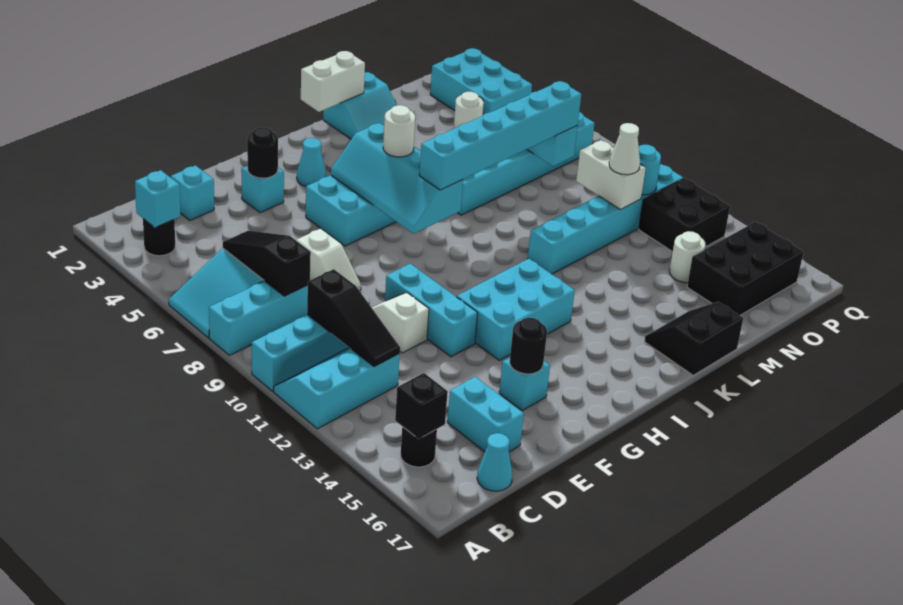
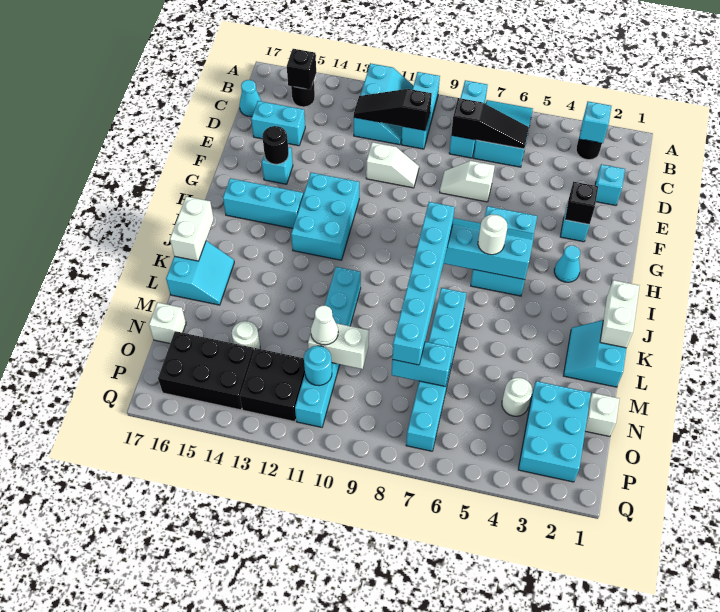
black round brick F3 level 2 -> black brick F3 level 2
cyan brick F10:F12 level 1 -> cyan brick H14:H16 level 1
none -> white brick J17:K17 level 2
black slope K16:L17 level 1 top 17 -> cyan slope K16:L17 level 1 top 17
none -> white brick N1 level 1
black brick N15:P16 level 1 -> black brick O14:P16 level 1
none -> white brick N17 level 1
cyan brick O2:P4 level 1 -> cyan brick N2:P3 level 1

